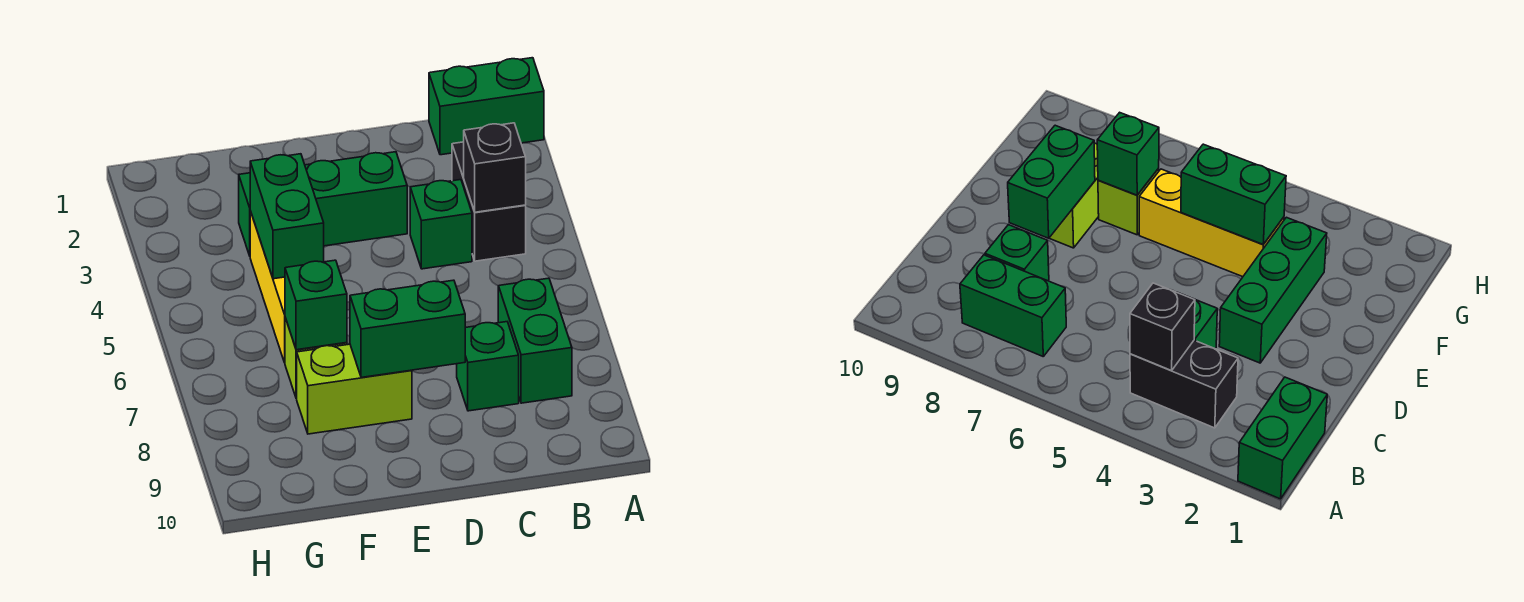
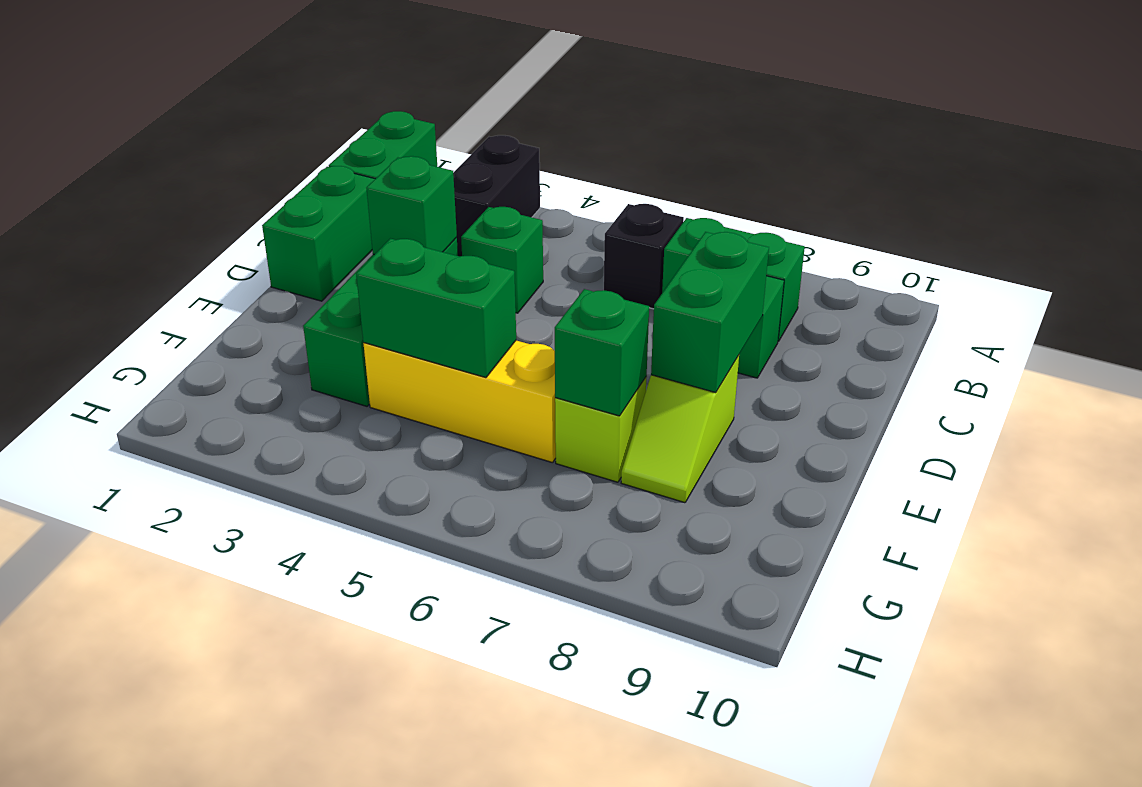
black brick B3:B4 level 1 -> black brick A3:B3 level 1
black brick B4 level 2 -> black brick B6 level 1
none -> green brick C1:D1 level 1
none -> green brick D3 level 2
lime brick E8:F8 level 1 -> lime slope E8:F8 level 1 top E

